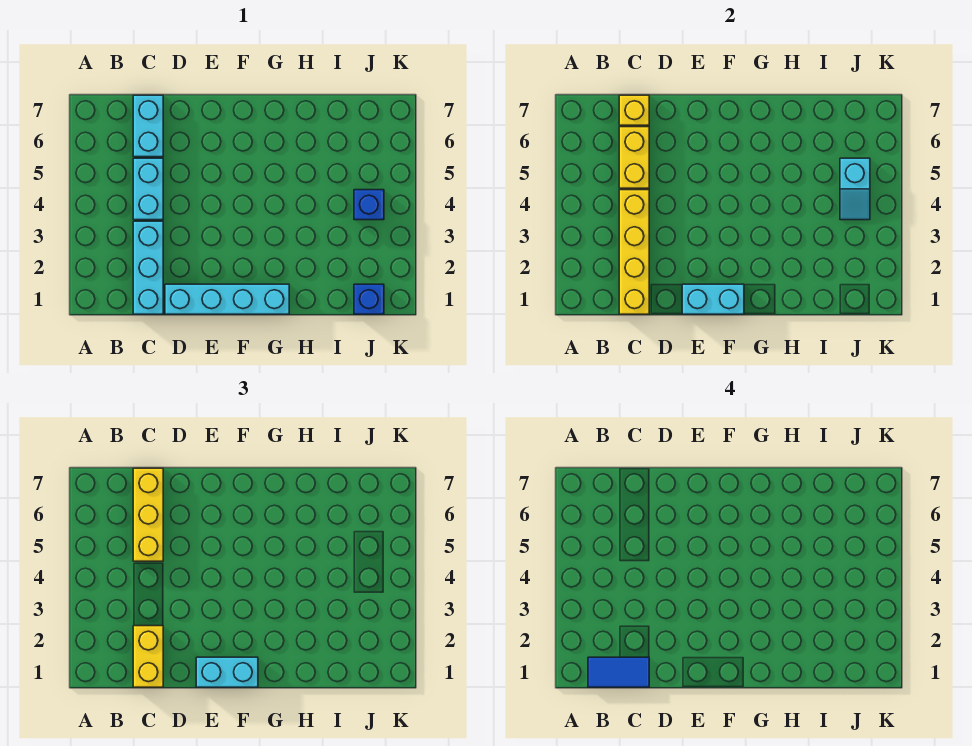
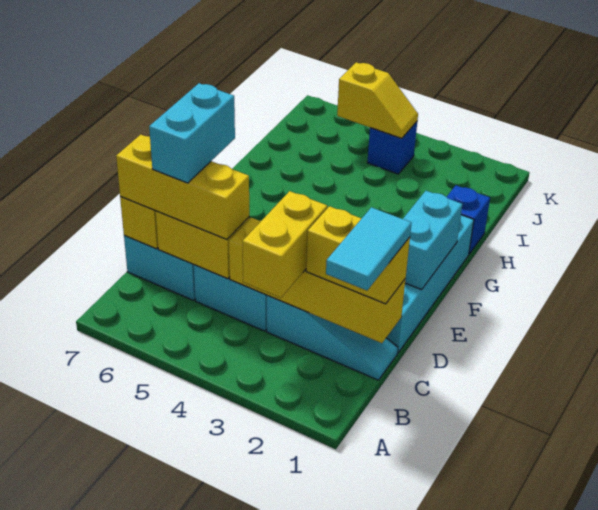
blue tile B1:C1 level 4 -> cyan tile B1:C1 level 4
none -> yellow brick B3:C3 level 3
cyan brick C1:C3 level 1 -> cyan slope C1:C3 level 1 top 3
cyan brick E1:F1 level 3 -> cyan brick C6:D6 level 4
blue brick J1 level 1 -> blue brick H1 level 1
cyan slope J4:J5 level 2 top 5 -> yellow slope J4:J5 level 2 top 5

